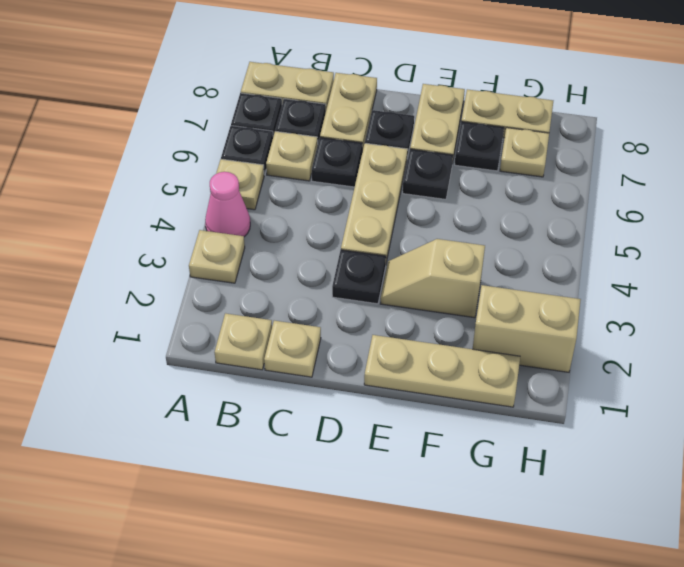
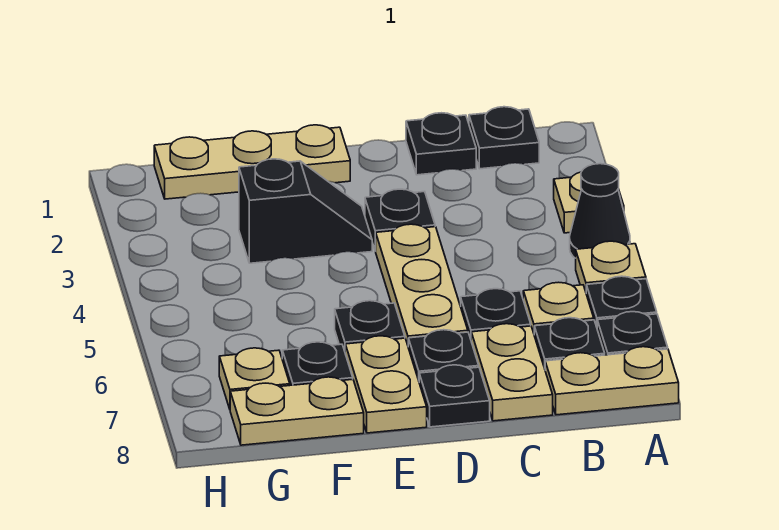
pink cone A4 level 1 -> black cone A4 level 1
tan plate B1 level 1 -> black plate B1 level 1
tan plate C1 level 1 -> black plate C1 level 1
none -> black plate D8 level 1
tan slope E3:F3 level 1 top F -> black slope E3:F3 level 1 top F
tan brick G2:H2 level 1 -> none

